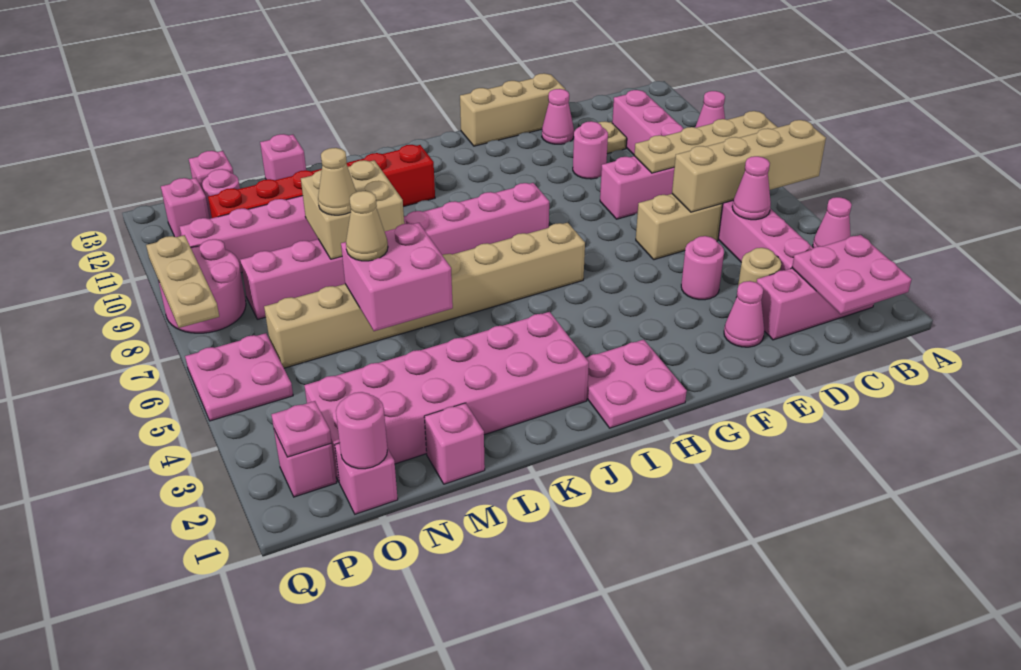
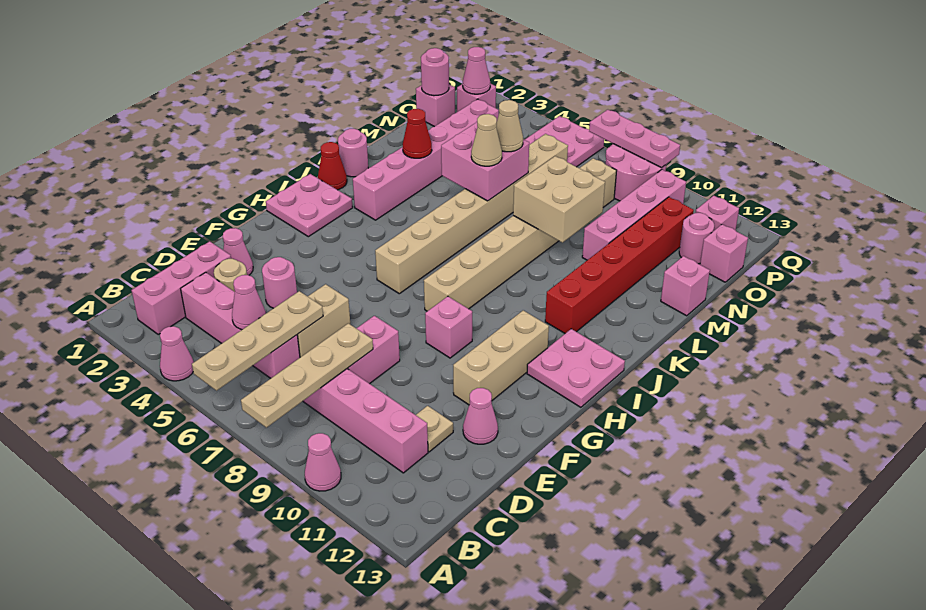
tan brick A6:D6 level 2 -> tan plate A6:D6 level 2
pink plate B1:C2 level 2 -> pink plate H12:I13 level 1
pink round brick E10 level 1 -> pink round brick K1 level 1
tan brick E13:G13 level 1 -> tan brick F11:H11 level 1
pink brick H8:O8 level 1 -> tan brick H8:O8 level 1
none -> red cone J1 level 1
pink brick J2:O3 level 1 -> pink brick J3:O3 level 1
none -> red cone L3 level 2
pink brick M1 level 1 -> pink brick G9 level 1
tan cone M8 level 3 -> tan cone L6 level 3
pink plate P2 level 2 -> pink cone P2 level 2
tan plate Q7:Q9 level 2 -> pink plate Q7:Q9 level 2

